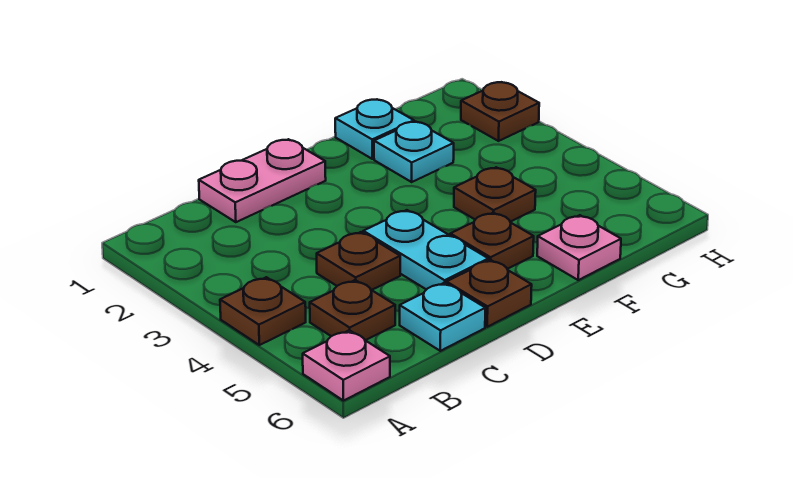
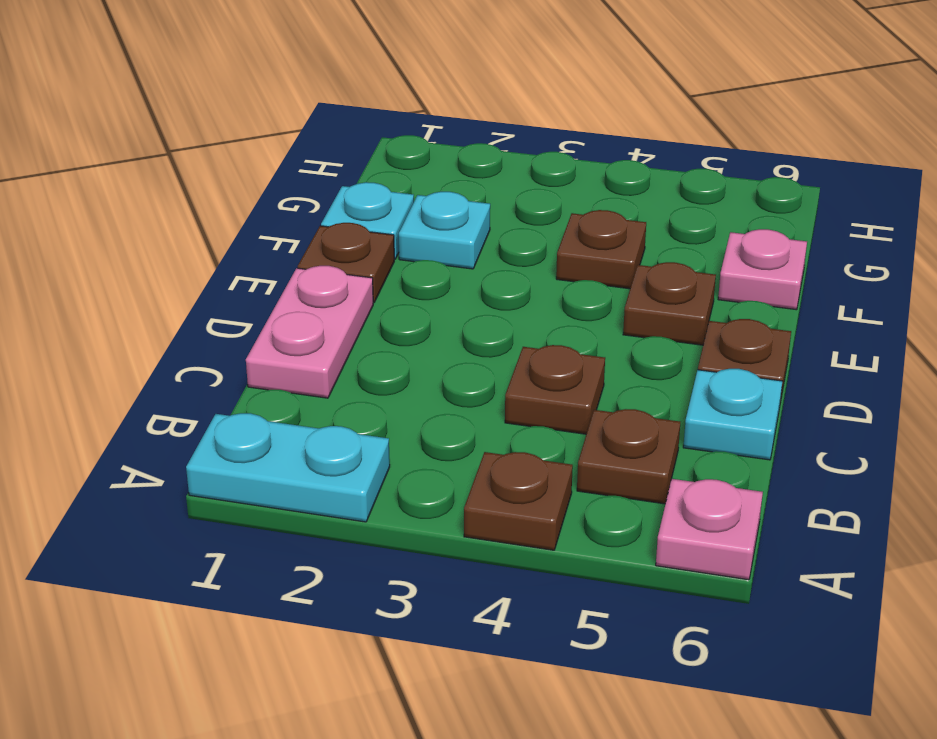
cyan plate D4:D5 level 1 -> cyan plate A1:A2 level 1
brown plate H2 level 1 -> brown plate E1 level 1

